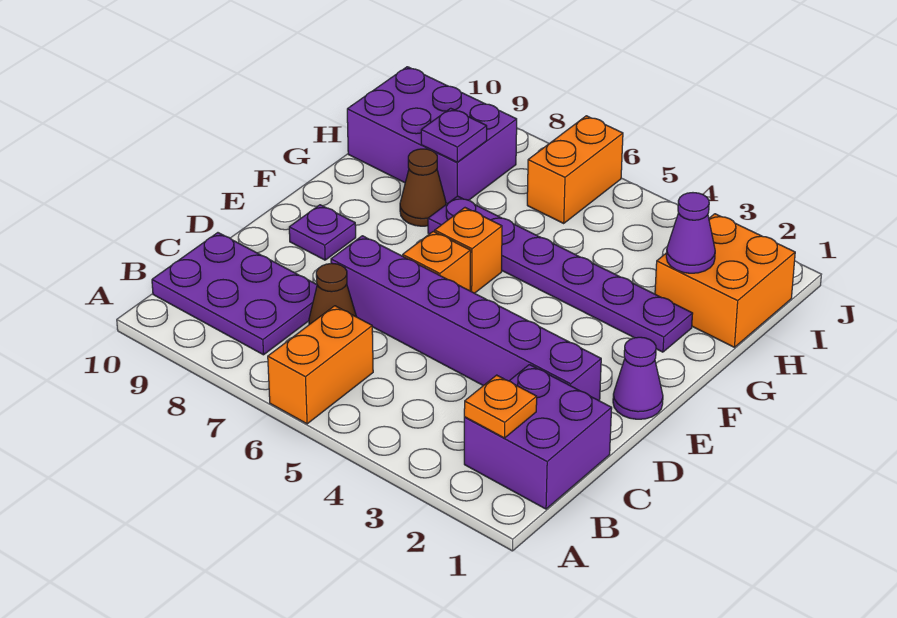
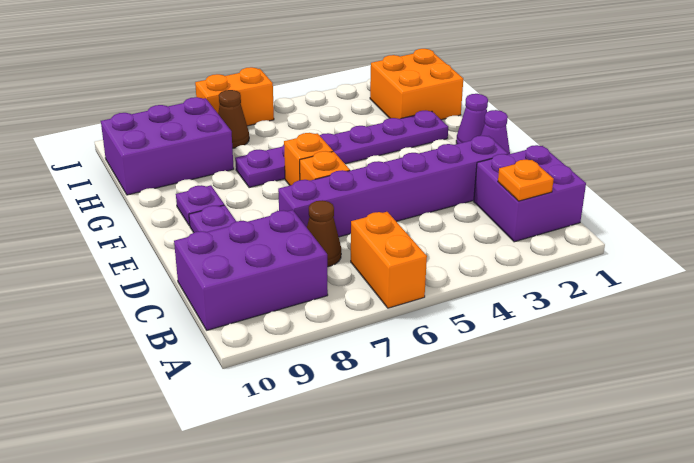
purple plate B8:C10 level 1 -> purple brick B8:C10 level 1
brown cone G8 level 1 -> brown cone I7 level 1
purple cone H2 level 2 -> purple cone F1 level 1
purple plate H8 level 2 -> purple plate F9 level 1
orange brick I6:J6 level 1 -> orange brick J6:J7 level 1

